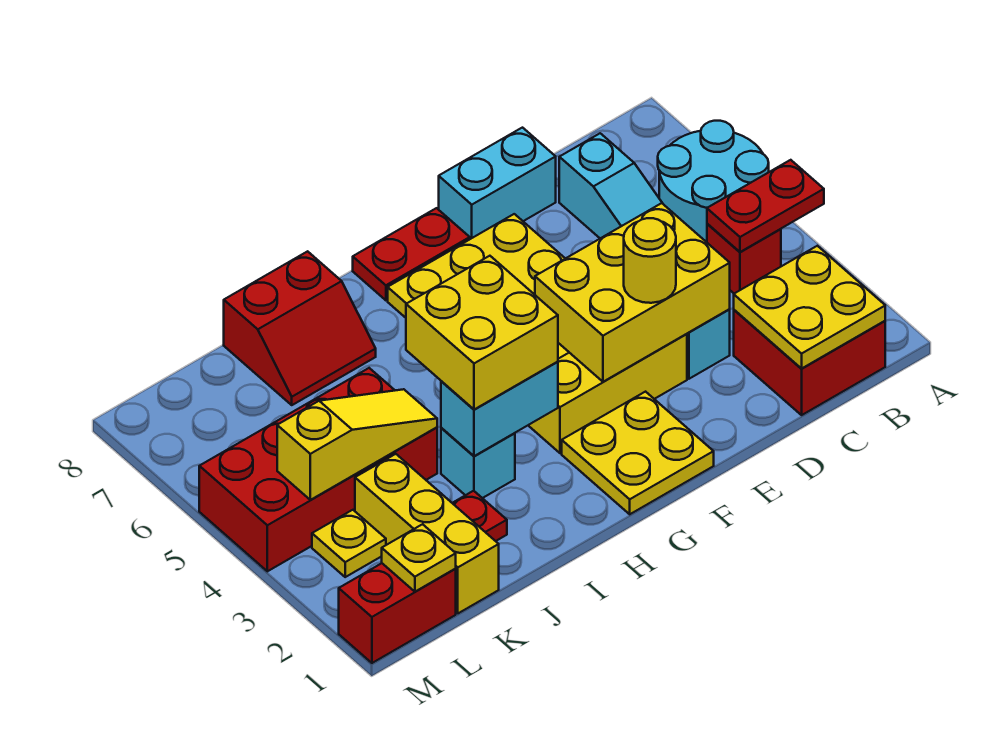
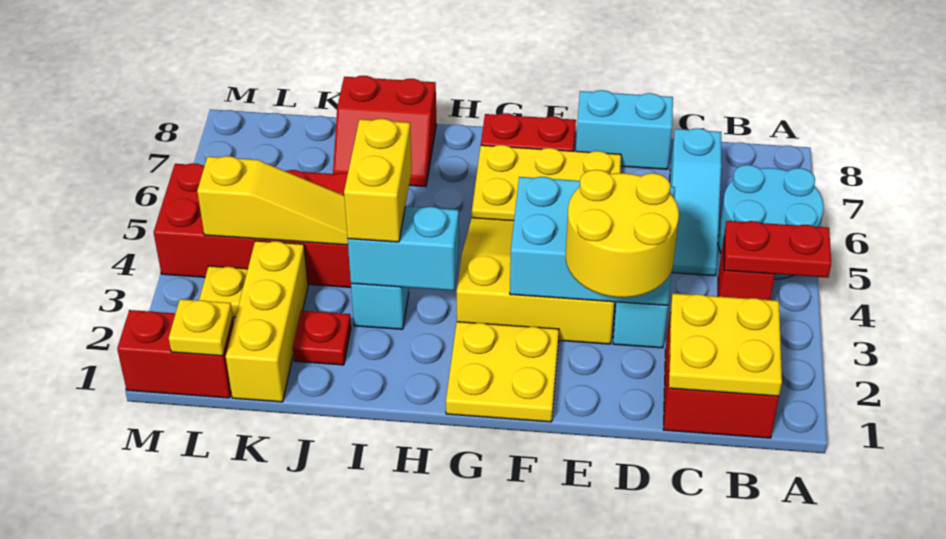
yellow brick D3:F4 level 2 -> cyan brick D3:F4 level 2
yellow round brick E3 level 3 -> yellow round brick D2:E3 level 3
yellow brick H3:I4 level 3 -> yellow brick I3:I4 level 3

